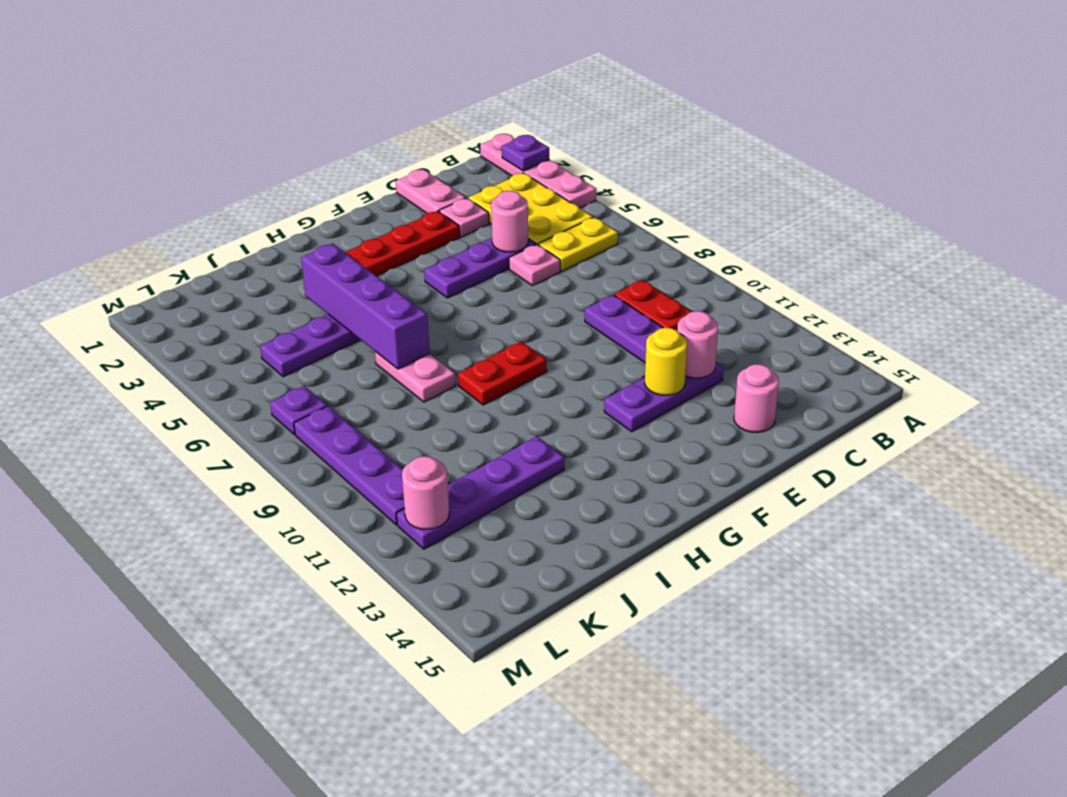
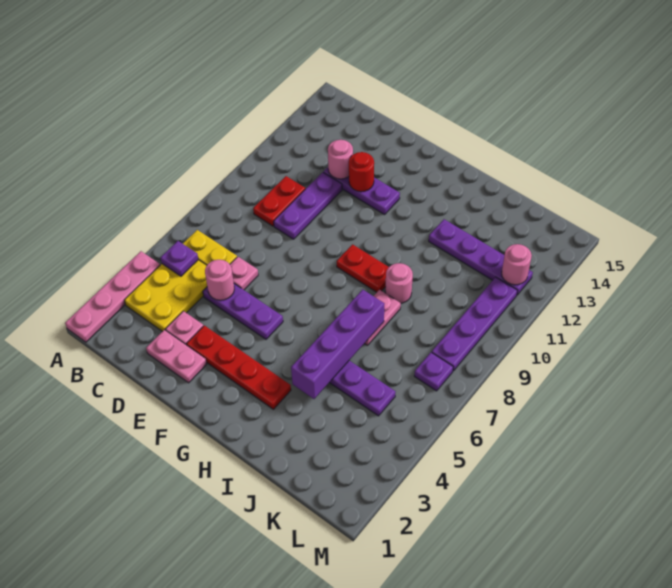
purple plate A2 level 2 -> purple plate B5 level 2
pink plate D1:D2 level 1 -> pink plate D2:E2 level 1
pink round brick D14 level 1 -> pink round brick I9 level 1
yellow round brick E12 level 2 -> red round brick E12 level 2

